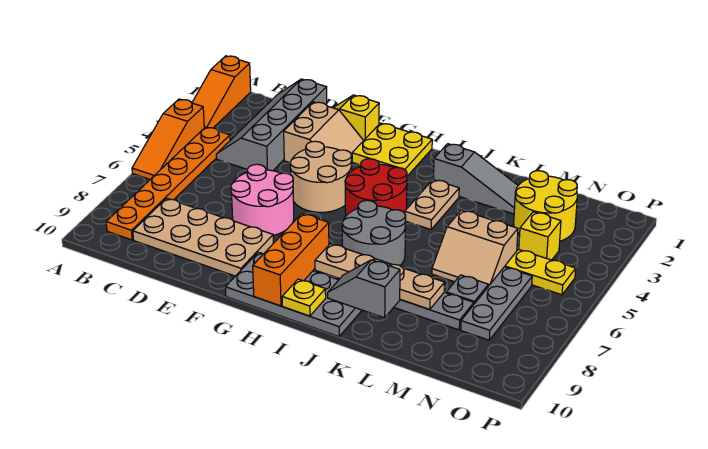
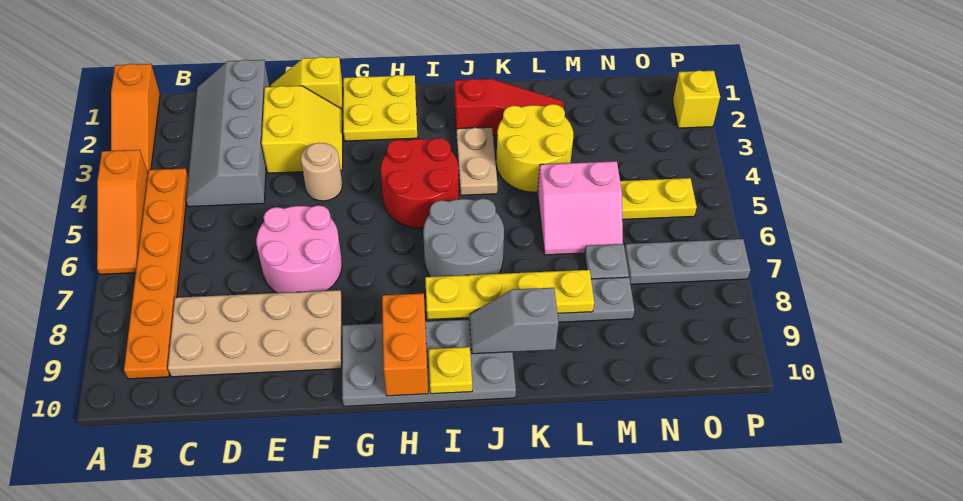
tan slope E2:F3 level 1 top E -> yellow slope E2:F3 level 1 top E
tan round brick F4:G5 level 1 -> tan round brick F4 level 1
orange brick H8:H10 level 2 -> orange brick H9:H10 level 2
tan plate I8:L8 level 2 -> yellow plate I8:L8 level 2
grey slope J2:L2 level 1 top J -> red slope J2:L2 level 1 top J
tan slope L5:M6 level 1 top 5 -> pink slope L5:M6 level 1 top 5
yellow round brick M2:N3 level 1 -> yellow round brick K3:L4 level 1
yellow brick N4 level 1 -> yellow brick P2 level 1
grey plate N6:N8 level 1 -> grey plate N7:P7 level 1

